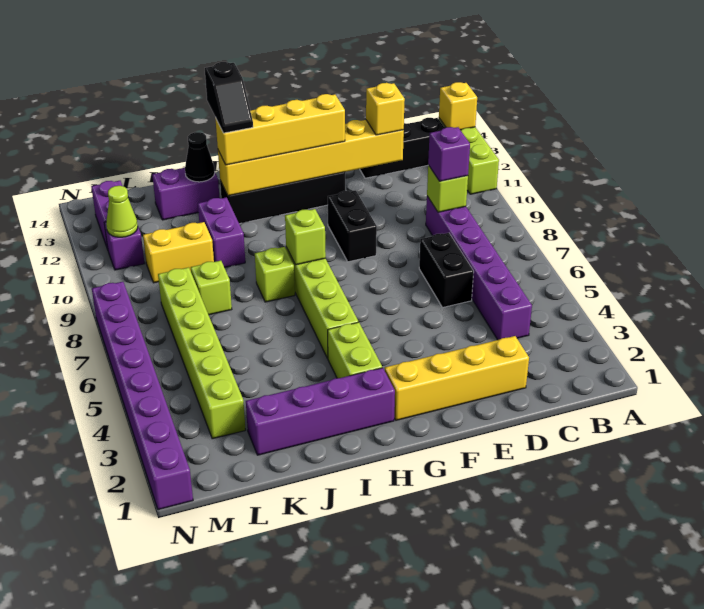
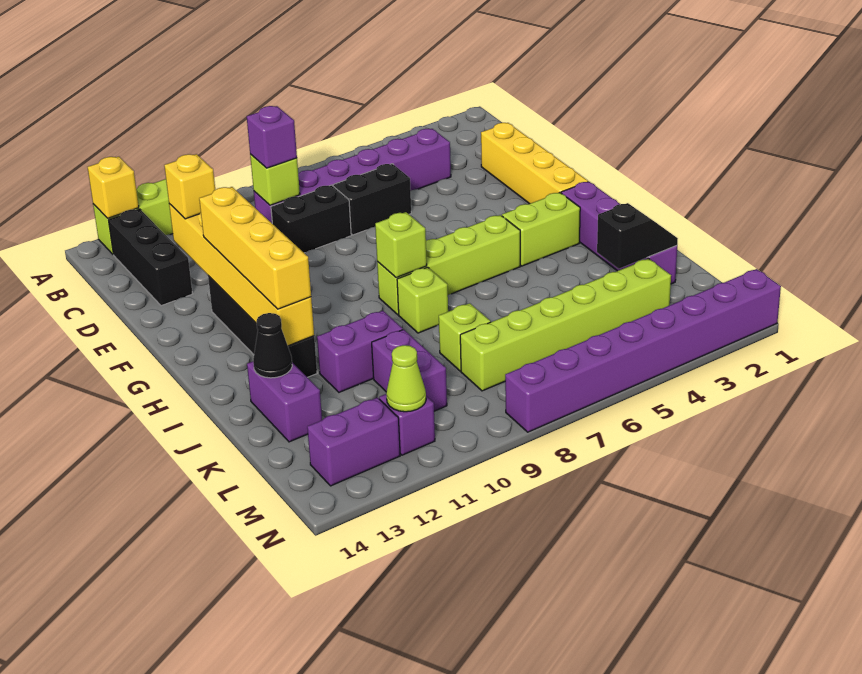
black brick F9:F10 level 1 -> black brick D8:D9 level 1
black slope I12:I13 level 4 top 13 -> black slope K2:K3 level 2 top 3
yellow brick K10:L10 level 1 -> purple brick K10:L10 level 1

